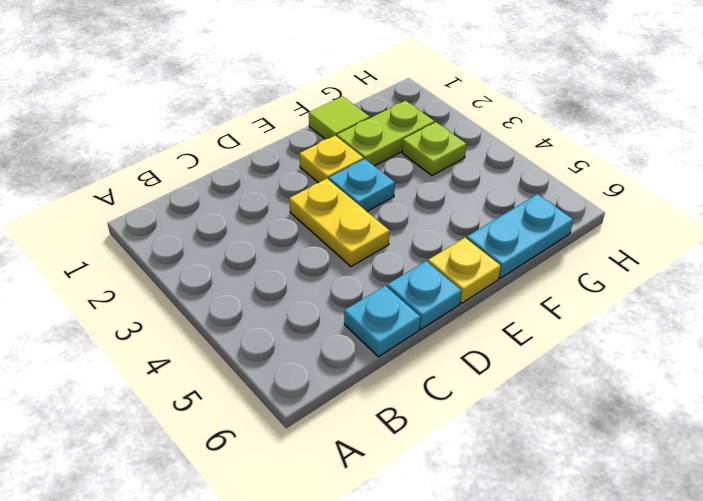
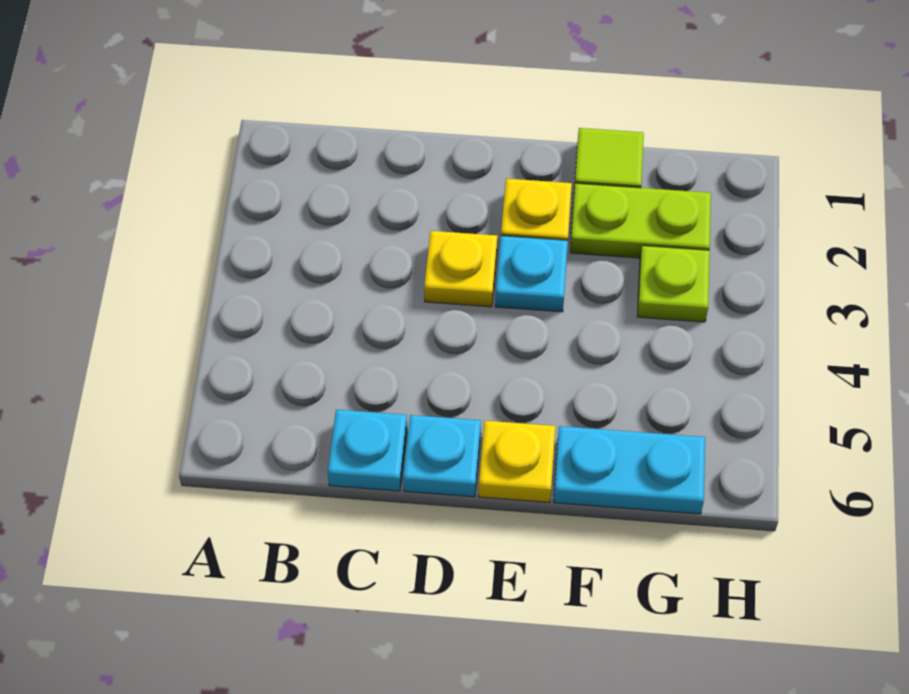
yellow plate D3:D4 level 1 -> yellow plate D3 level 1

